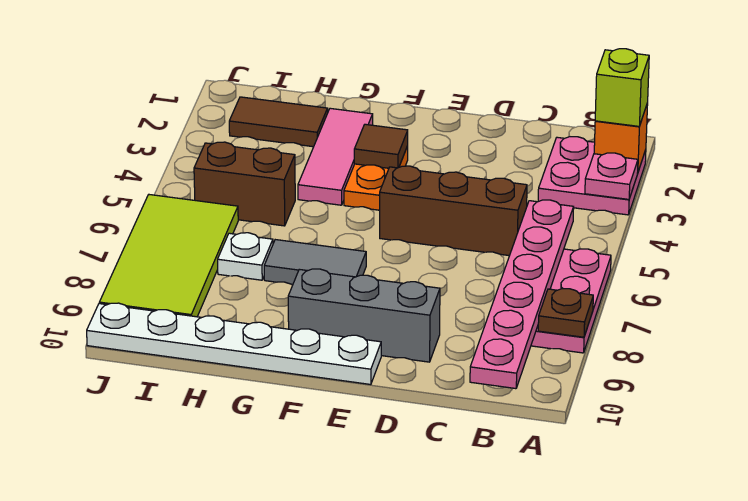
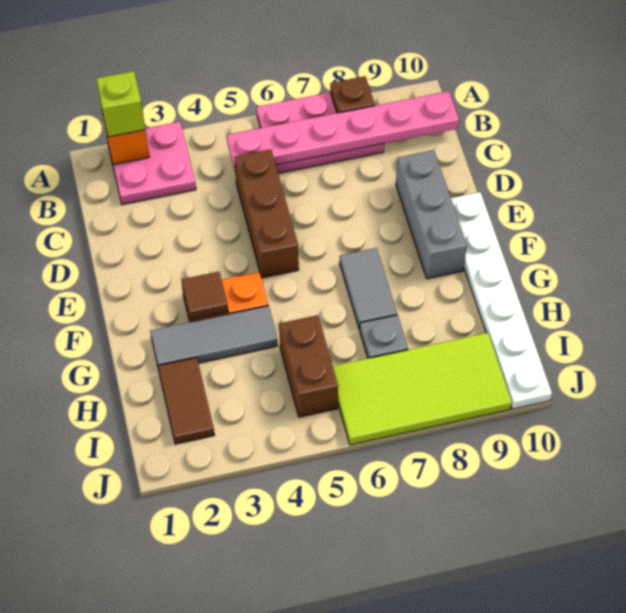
pink plate A3 level 2 -> none
pink tile G2:G4 level 1 -> grey tile G2:G4 level 1
white plate H7 level 1 -> grey plate H7 level 1

